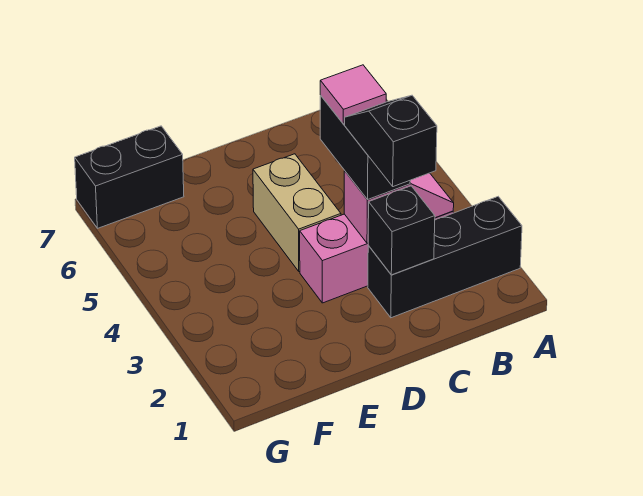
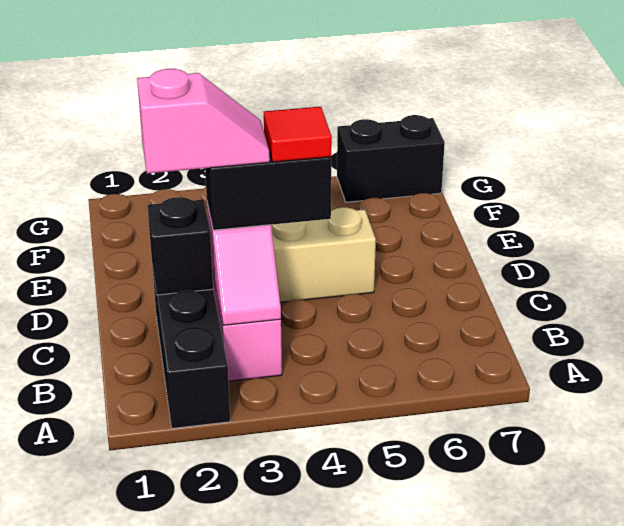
black slope C2:C3 level 4 top 2 -> pink slope C2:C3 level 4 top 2
pink tile C4 level 4 -> red tile C4 level 4
black brick F7:G7 level 1 -> black brick G6:G7 level 1

